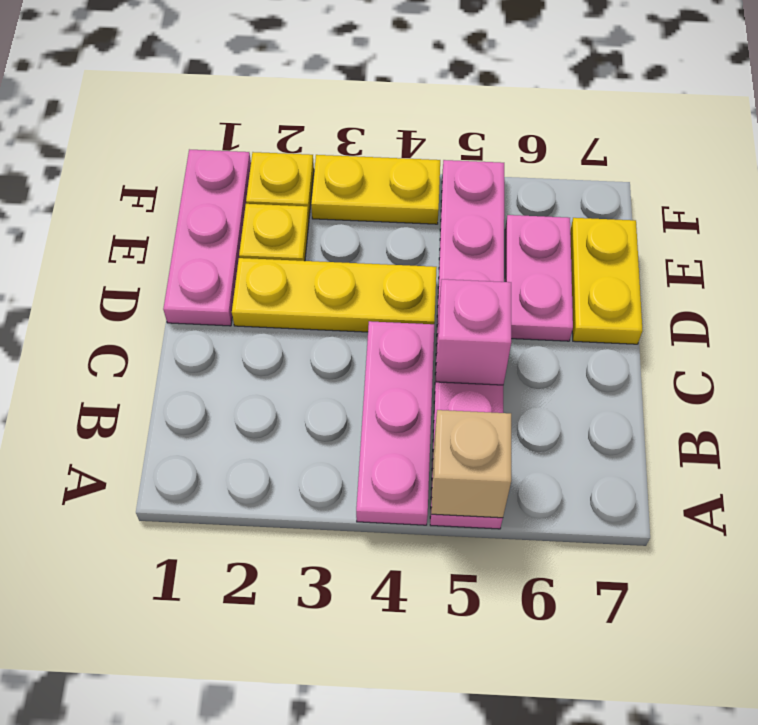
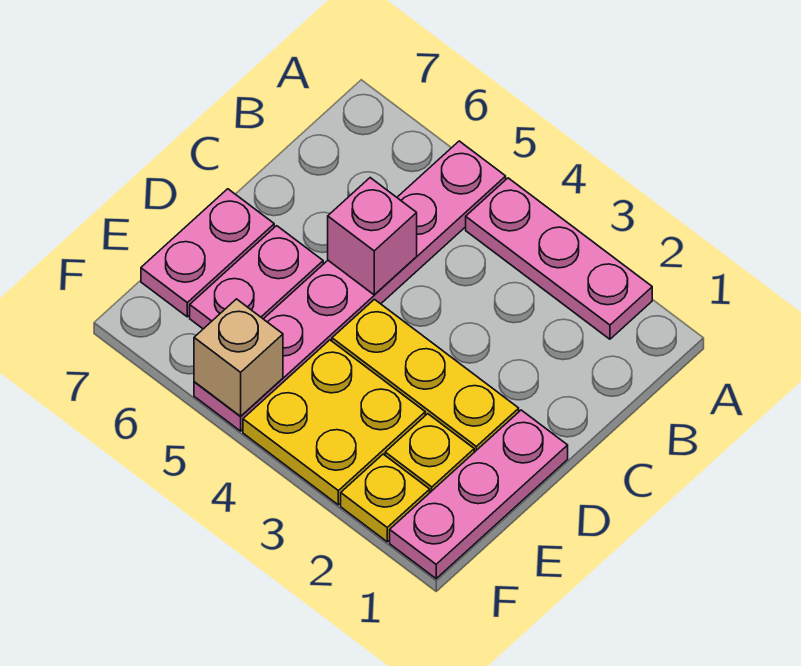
pink plate A4:C4 level 1 -> pink plate A2:A4 level 1
tan brick A5 level 2 -> tan brick F5 level 2
yellow plate D7:E7 level 1 -> pink plate D7:E7 level 1
yellow plate F3:F4 level 1 -> yellow plate E3:F4 level 1

